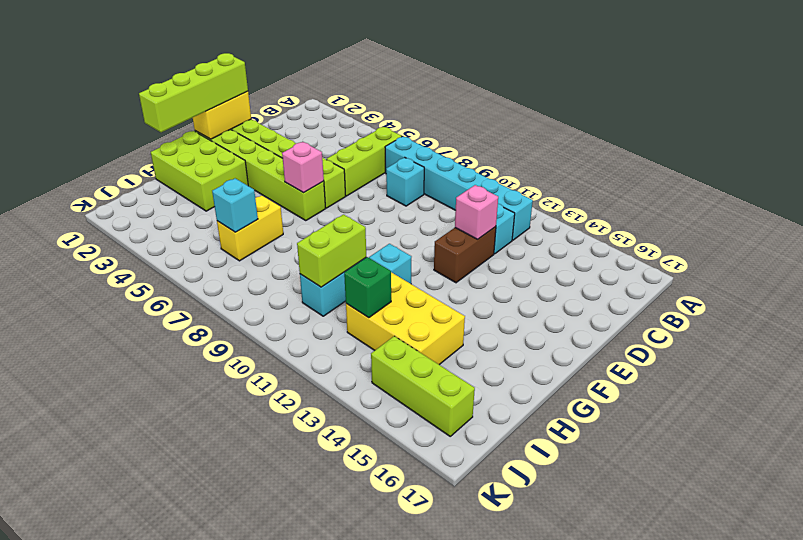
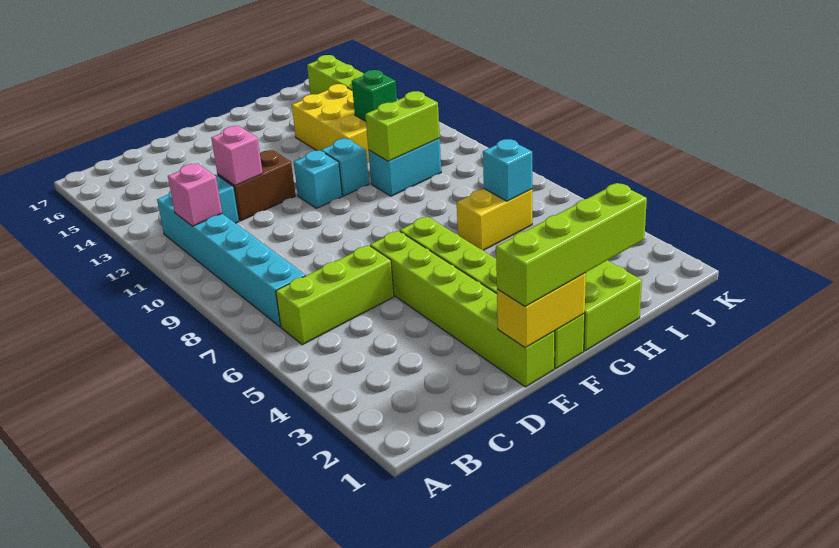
cyan brick C8 level 1 -> cyan brick F11 level 1
pink brick F6 level 2 -> pink brick B11 level 2

